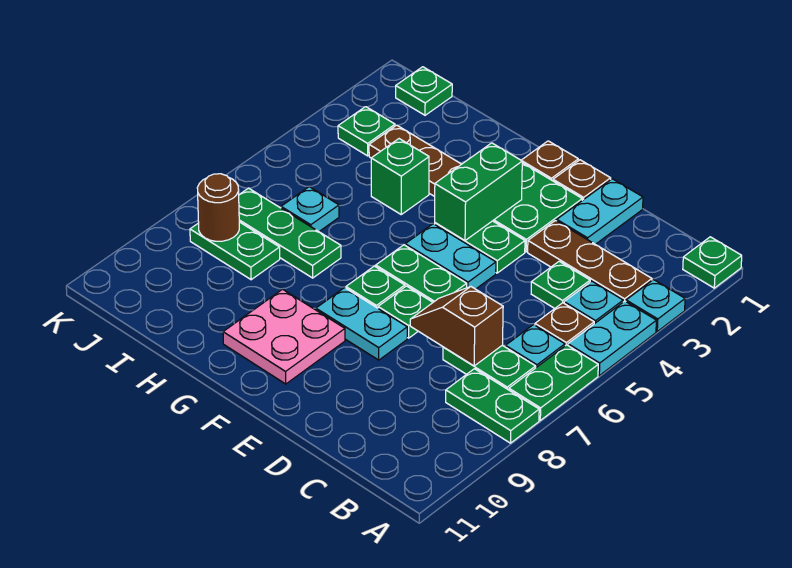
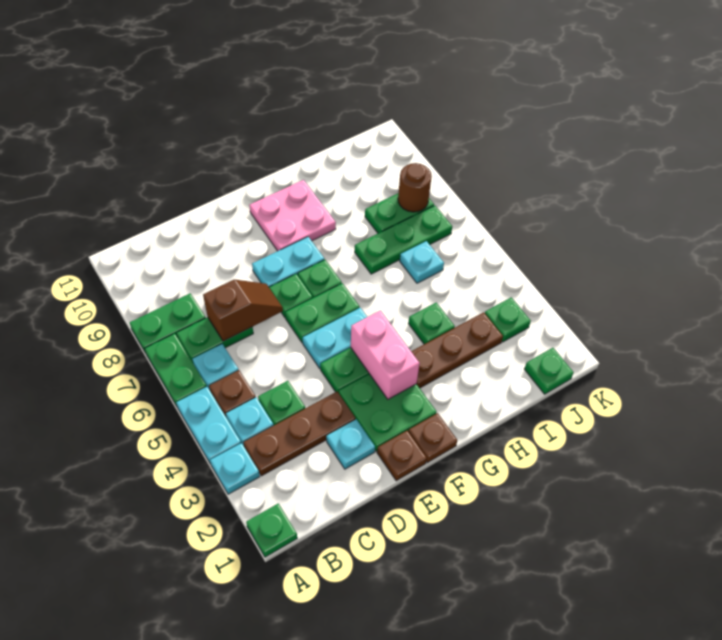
cyan plate D1:D2 level 1 -> cyan plate D2 level 1
green brick F3:F4 level 2 -> pink brick F3:F4 level 2
green brick H4 level 1 -> green plate H4 level 1

